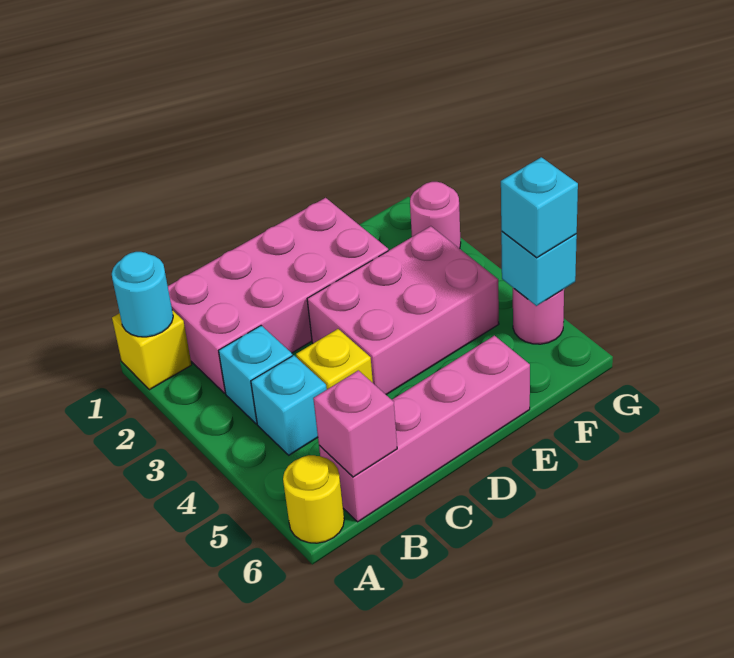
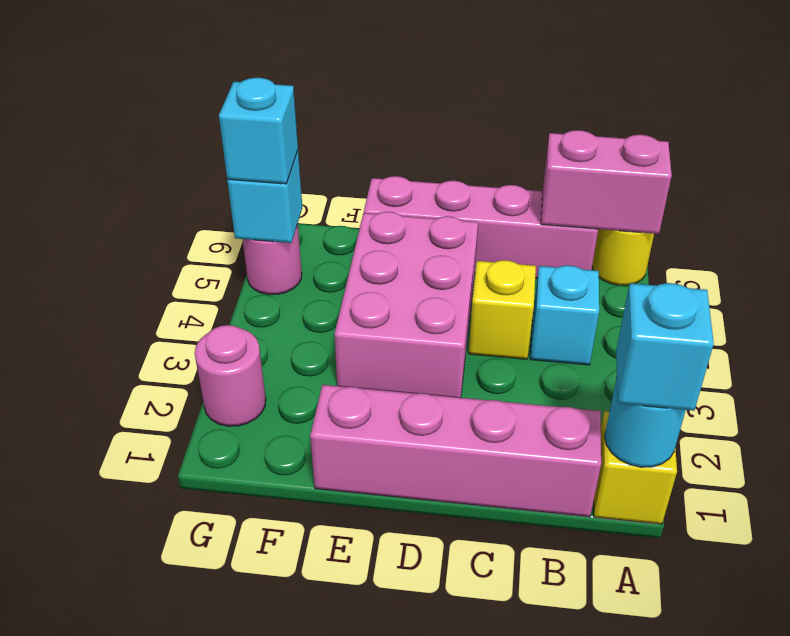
pink brick B1:E2 level 1 -> pink brick B1:E1 level 1
cyan brick B3 level 1 -> cyan brick A1 level 3
pink brick B6 level 2 -> pink brick A6:B6 level 2
pink brick D3:F4 level 1 -> pink brick D3:E5 level 1

